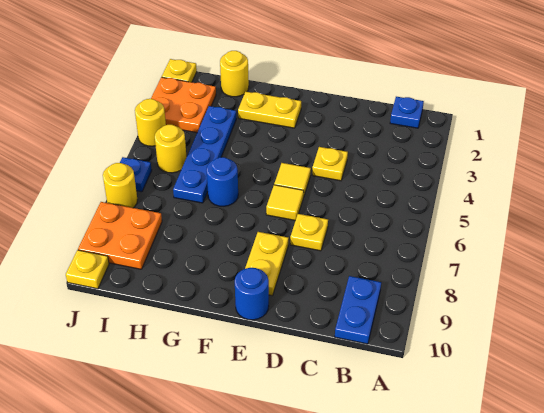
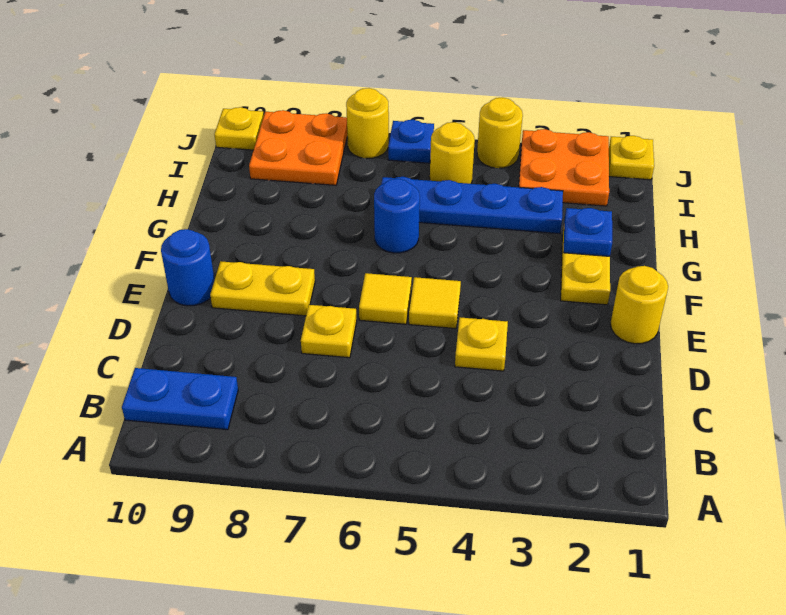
blue plate B1 level 1 -> blue plate G2 level 2
yellow round brick H1 level 1 -> yellow round brick E1 level 1

